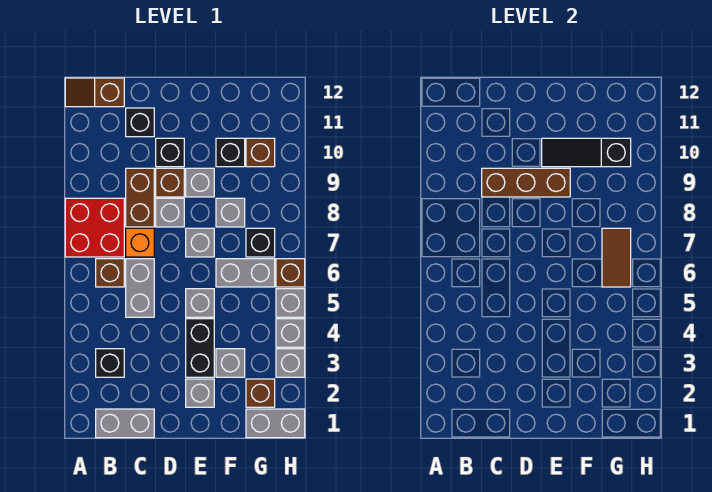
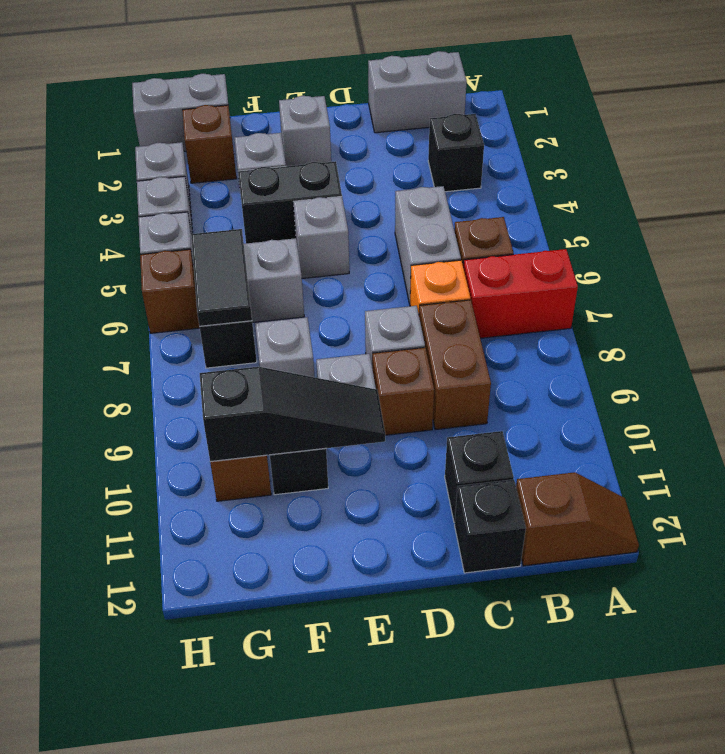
red brick A7:B8 level 1 -> red brick A7:B7 level 1
brown brick C9:E9 level 2 -> none
black brick D10 level 1 -> black brick C12 level 1
black brick E3:E4 level 1 -> black brick E4:F4 level 1
grey brick E7 level 1 -> none
brown tile G6:G7 level 2 -> black tile G6:G7 level 2

